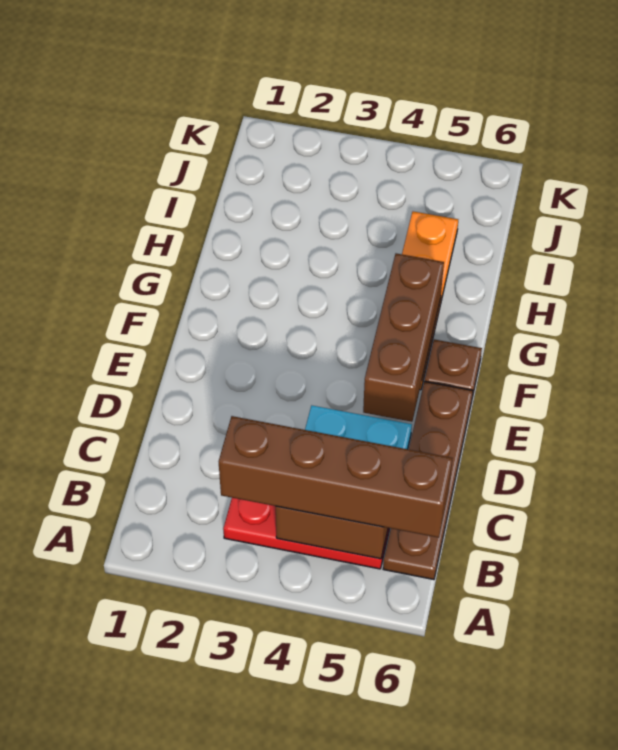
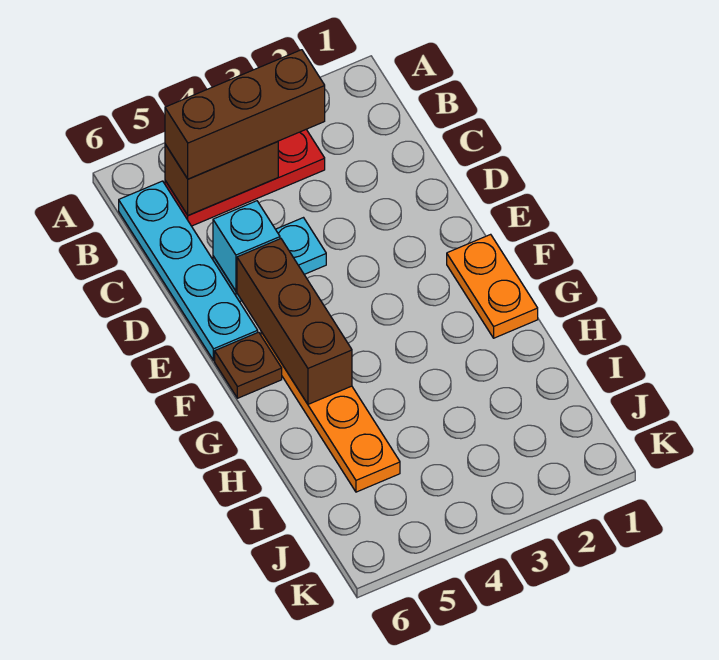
brown brick B3:B6 level 3 -> brown brick B3:B5 level 3
brown plate B6:E6 level 1 -> cyan plate B6:E6 level 1
none -> cyan brick D5 level 2
none -> orange plate F1:G1 level 1

